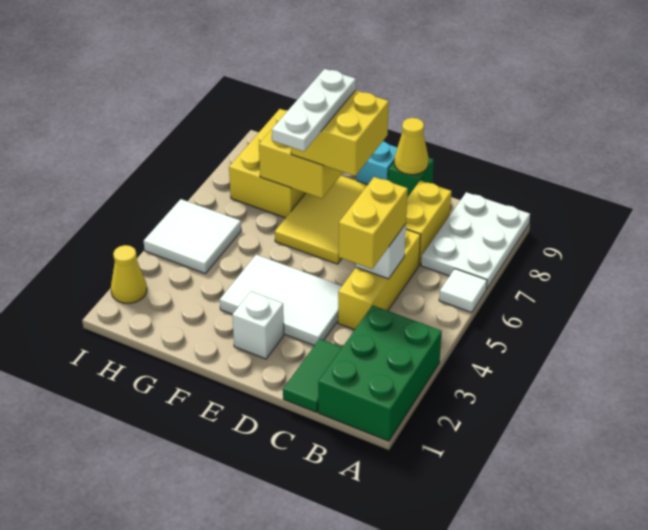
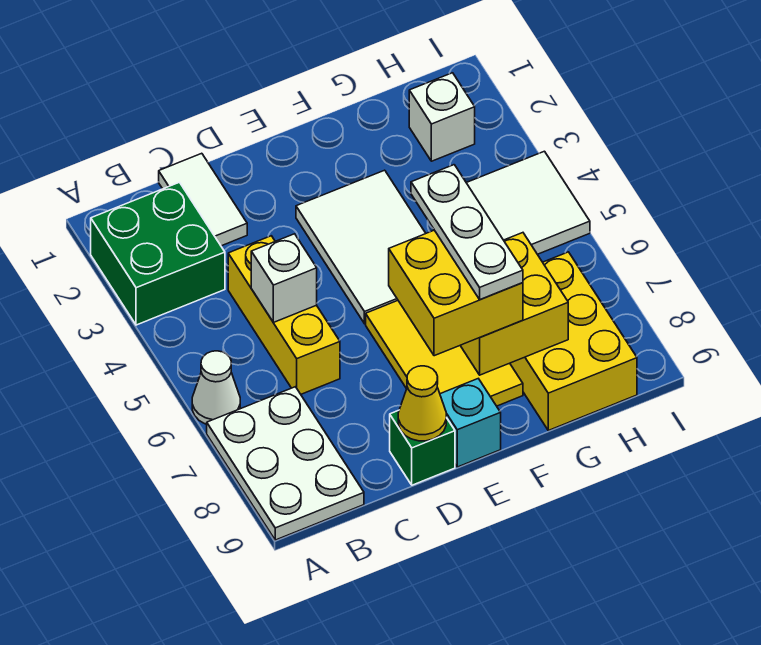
green brick A1:B3 level 1 -> green brick A2:B3 level 1
white tile A6 level 1 -> white cone A6 level 1
green tile C1:C2 level 1 -> white tile C1:C2 level 1
yellow brick C4:C5 level 3 -> none
yellow brick C7:C8 level 1 -> none
white tile D3:F4 level 1 -> white tile E3:F5 level 1
white brick E2 level 1 -> white brick H2 level 1
yellow cone I2 level 1 -> none

